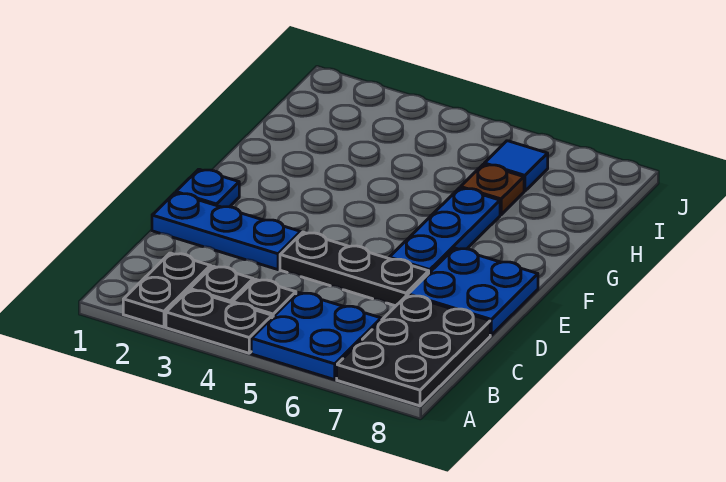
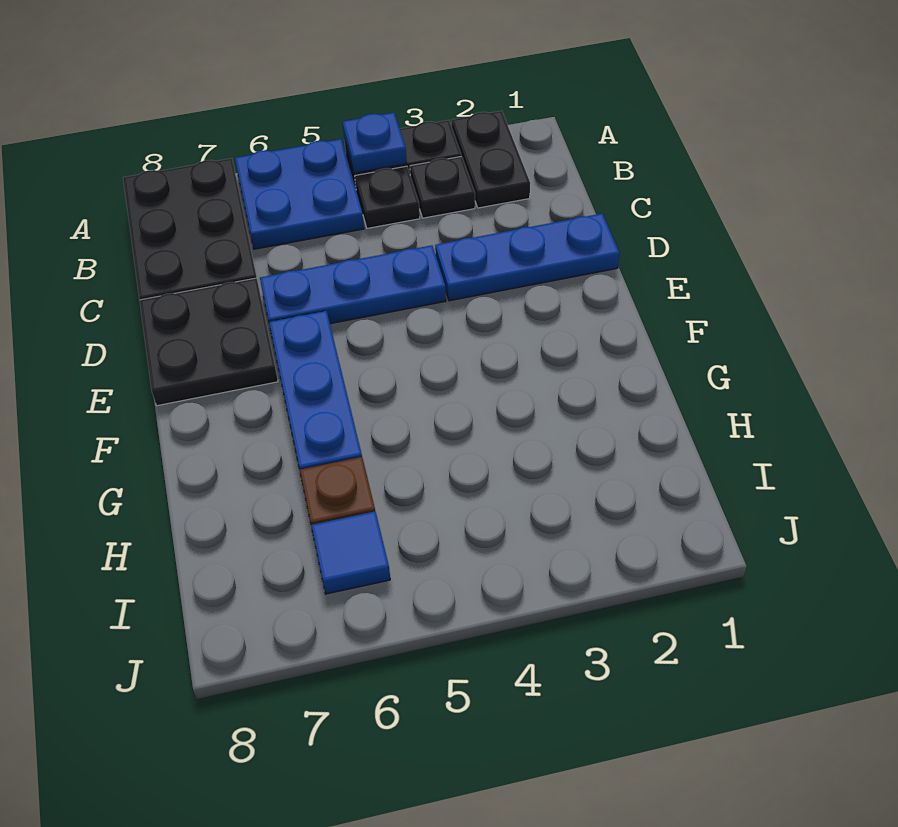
black plate D4:D6 level 1 -> blue plate D4:D6 level 1
blue plate D7:E8 level 1 -> black plate D7:E8 level 1
blue plate E1 level 1 -> blue plate A4 level 2

